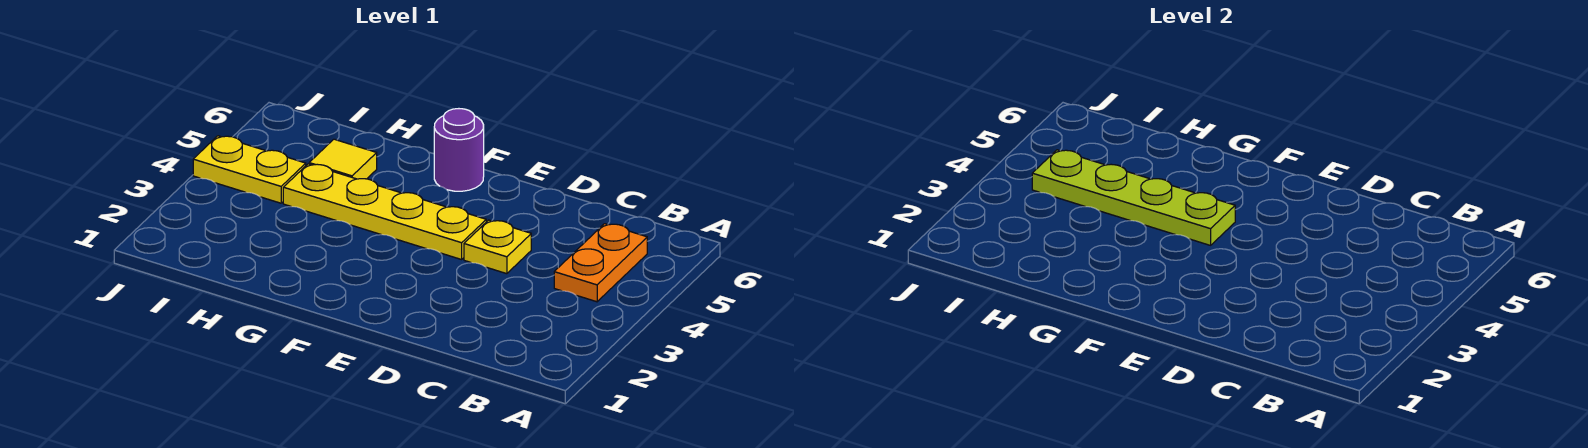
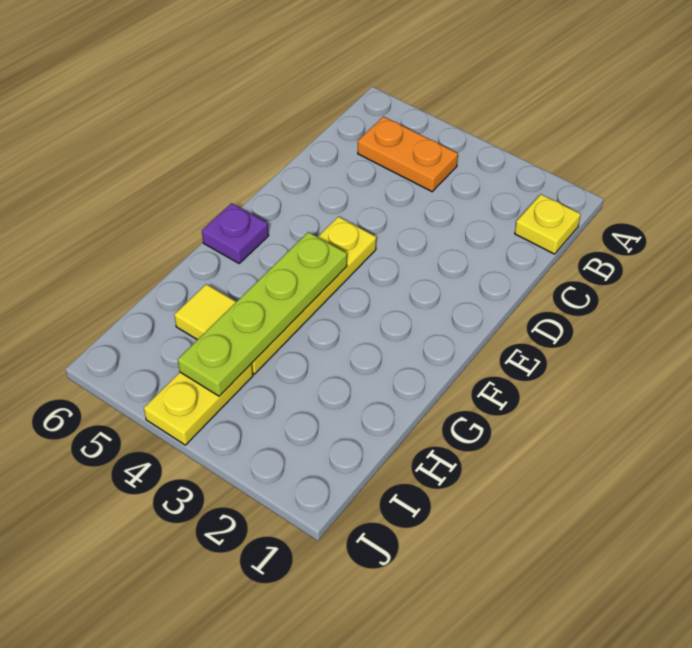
yellow plate D4 level 1 -> yellow plate B1 level 1
purple round brick F6 level 1 -> purple plate F6 level 1

